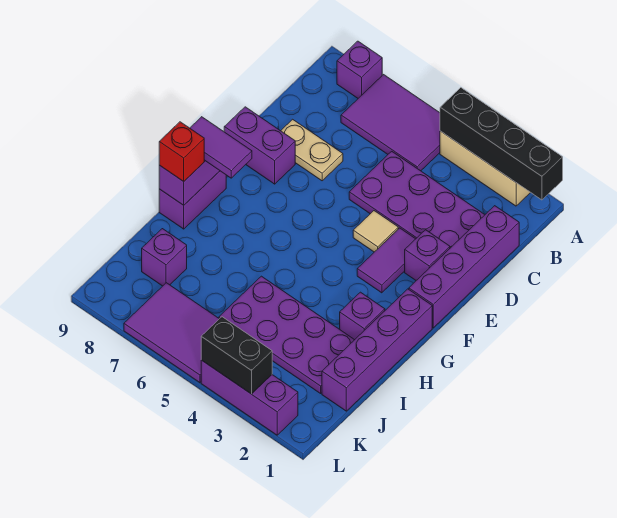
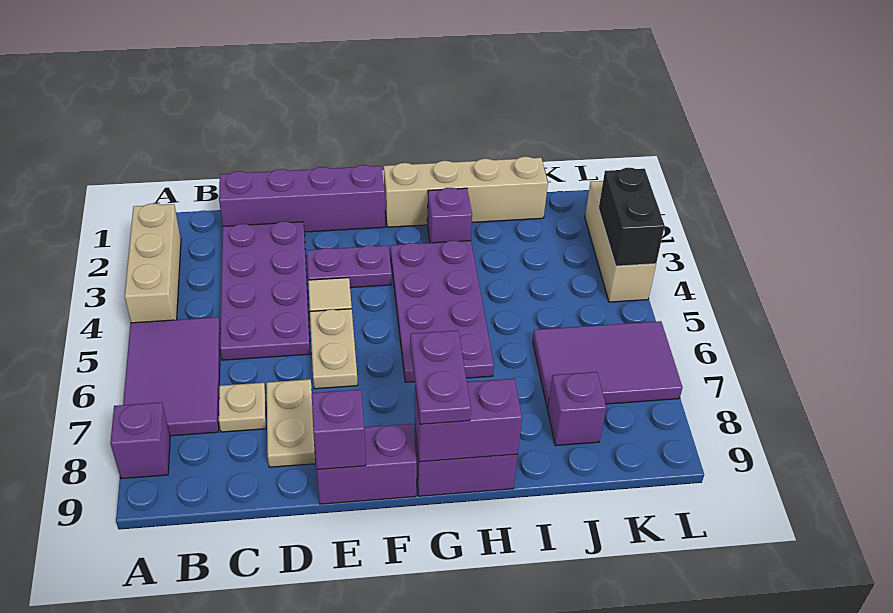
black brick A1:A4 level 2 -> none
none -> tan plate C7 level 1
purple brick E2 level 1 -> purple brick E9 level 2
purple tile E3:F3 level 1 -> purple plate E3:F3 level 1
none -> tan plate E5:E6 level 1
purple brick E8:E9 level 1 -> purple brick E9:F9 level 1
purple brick G1:J1 level 1 -> tan brick G1:J1 level 1
purple tile G8:G9 level 3 -> purple plate G8:G9 level 3
red brick H9 level 3 -> none
purple plate I2:J5 level 1 -> purple plate G3:H6 level 1
purple tile K5:L7 level 1 -> purple tile J6:L7 level 1
purple brick L2:L4 level 1 -> tan brick L2:L4 level 1

